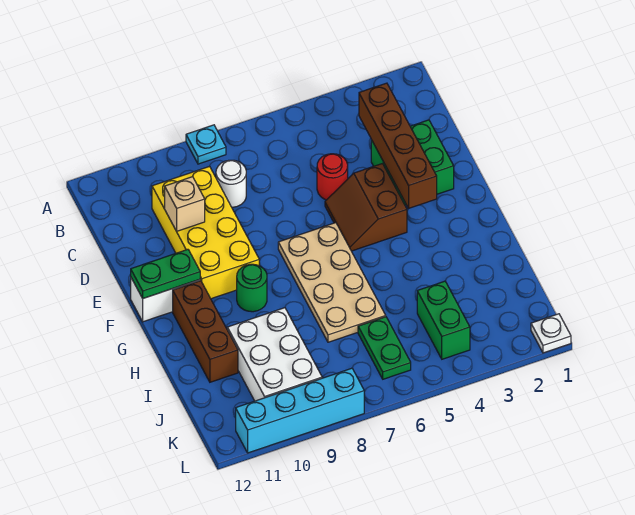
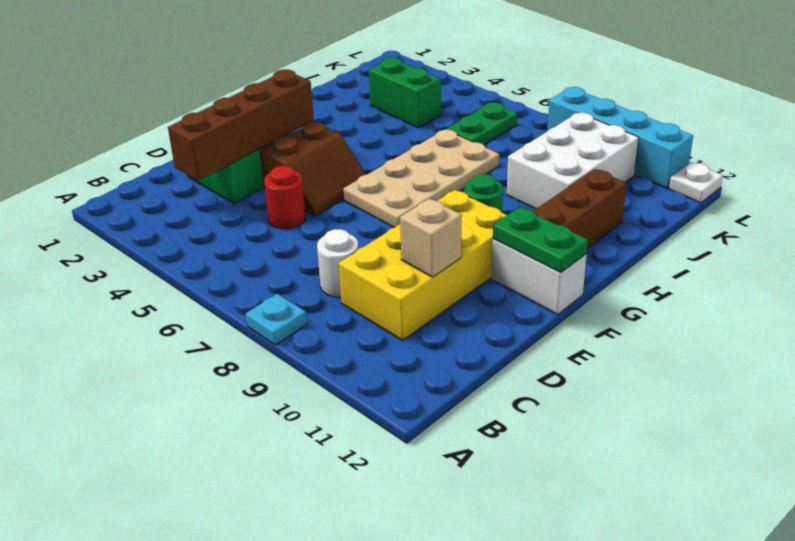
green brick J4:K4 level 1 -> green brick J3:J4 level 1
white plate L1 level 1 -> white plate L12 level 1

